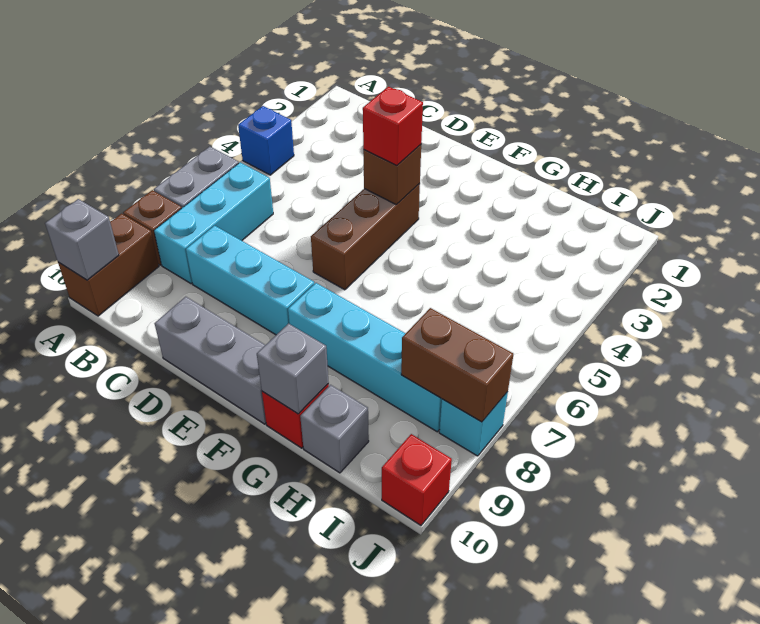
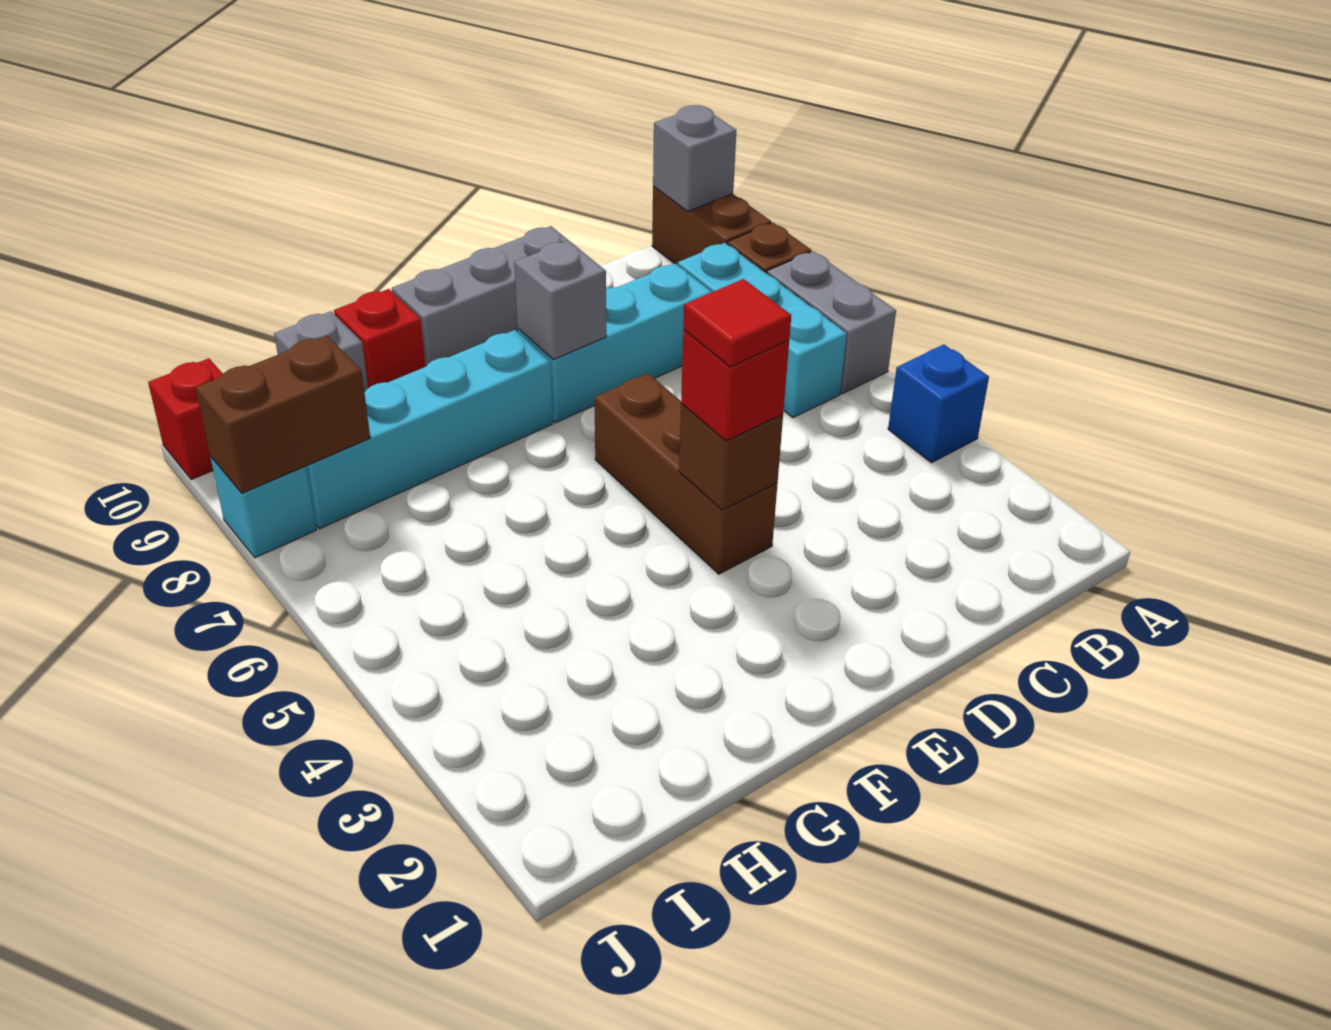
none -> red tile E4 level 4
grey brick G10 level 2 -> grey brick E8 level 2

